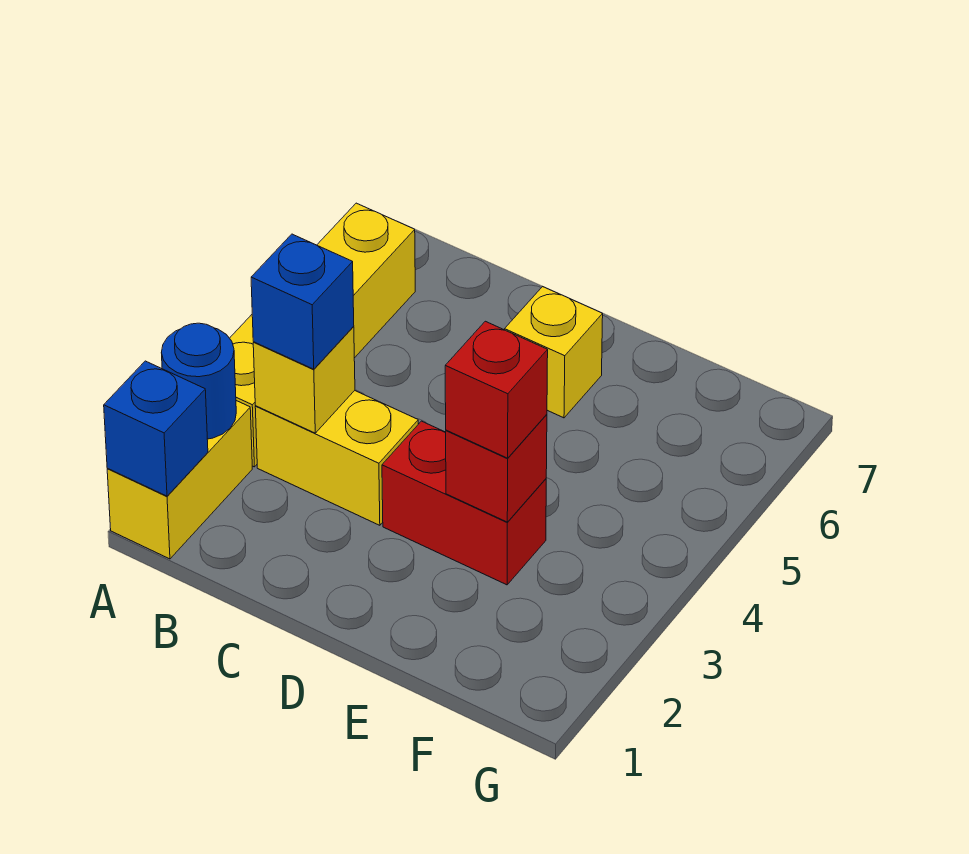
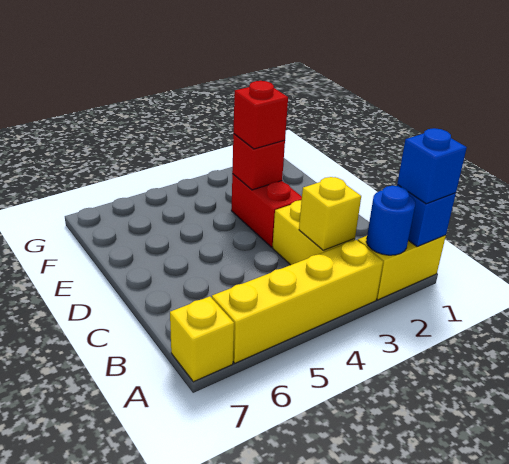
blue brick B3 level 3 -> blue brick A1 level 3
yellow brick D6 level 1 -> yellow brick A7 level 1

